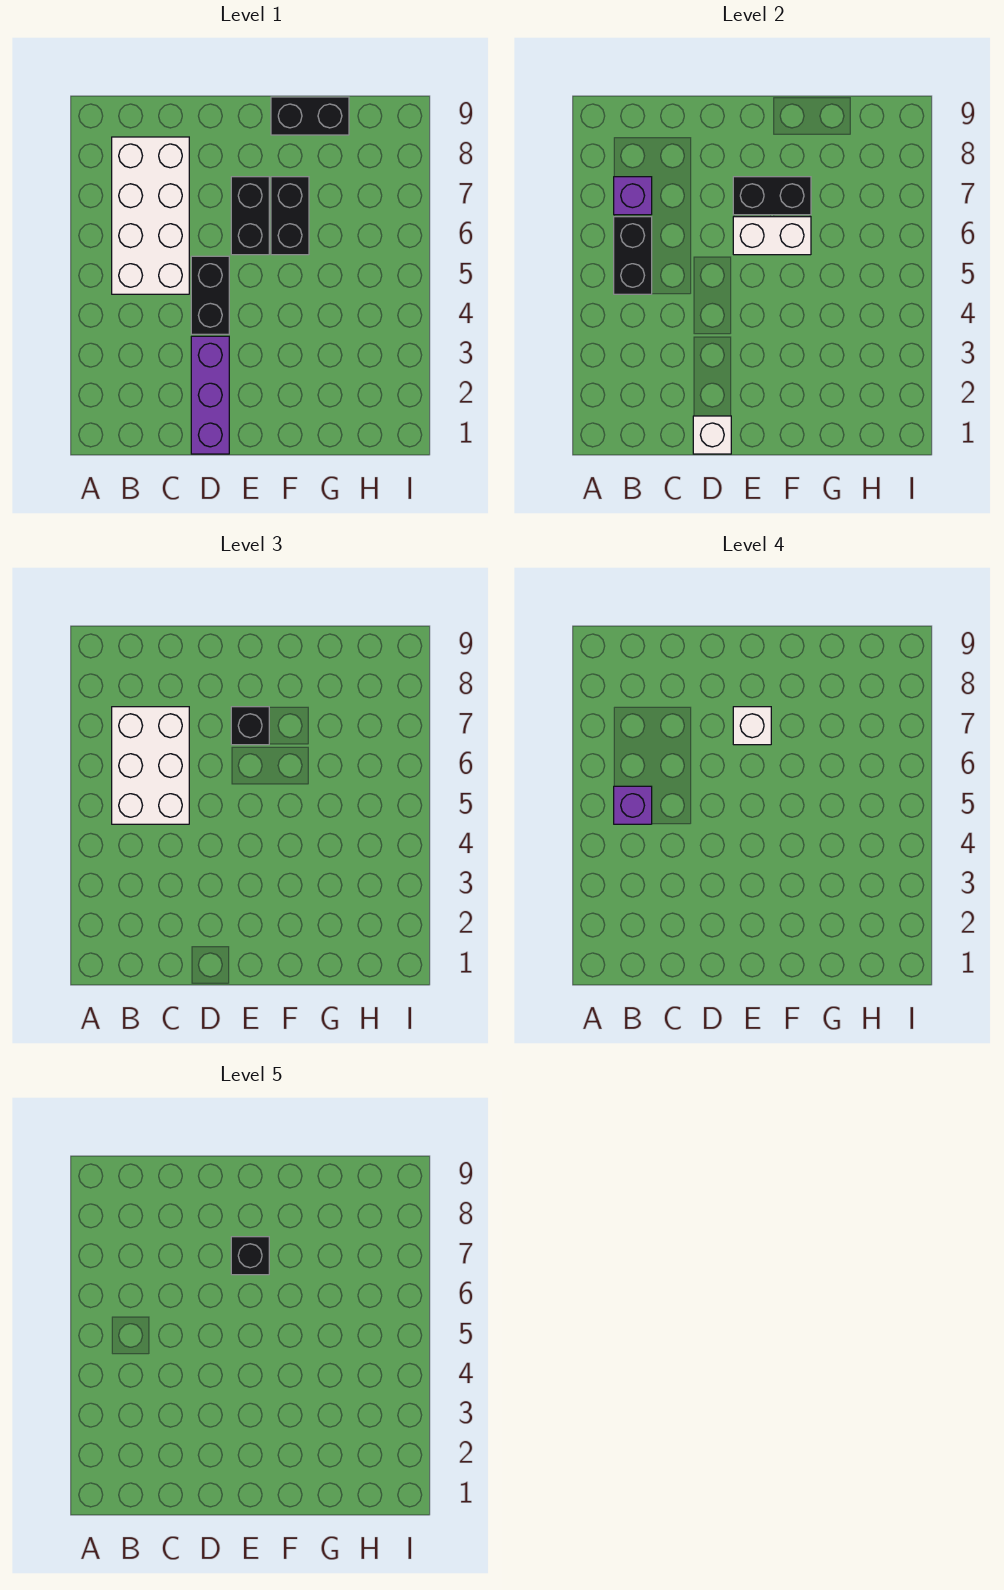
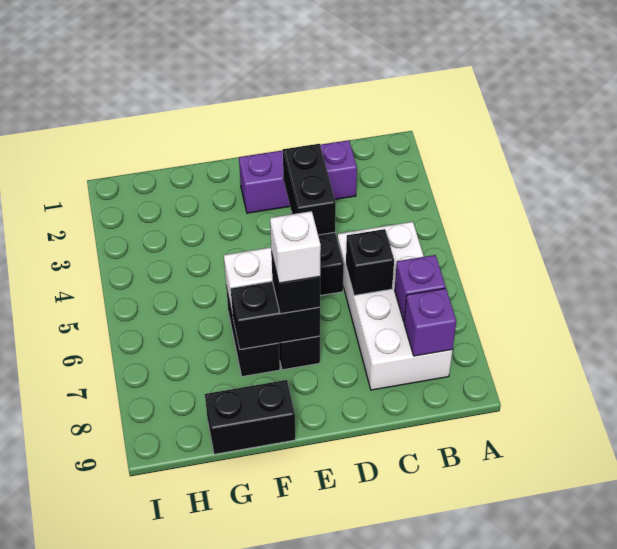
black brick B5:B6 level 2 -> black brick D3:D4 level 2
white brick B5:C7 level 3 -> none
purple brick B5 level 4 -> purple brick B8 level 2
purple brick D1:D3 level 1 -> purple brick C2:E2 level 1
white brick D1 level 2 -> none
black brick E7 level 5 -> black brick C6 level 2

